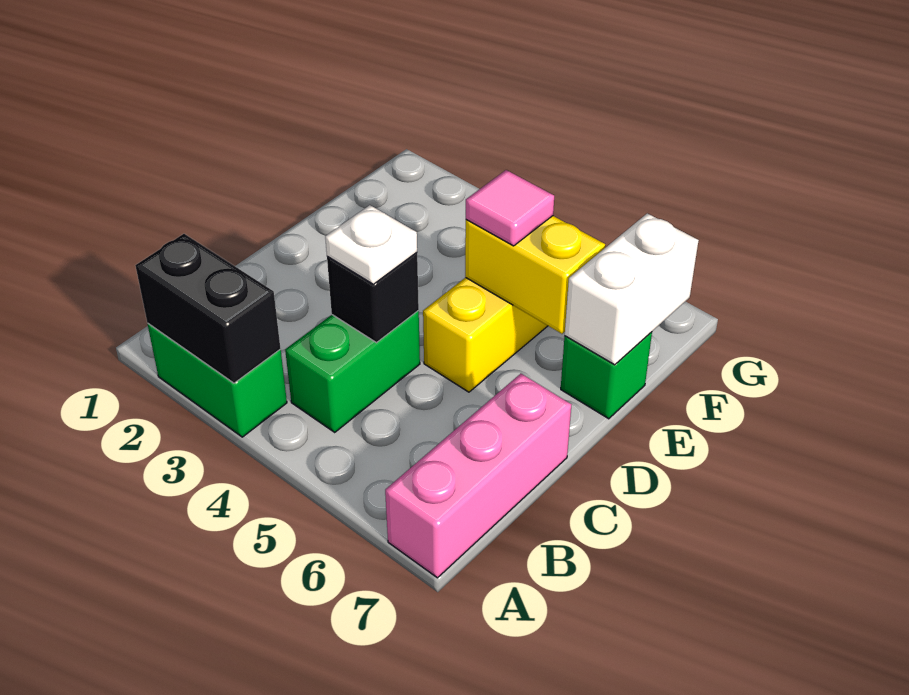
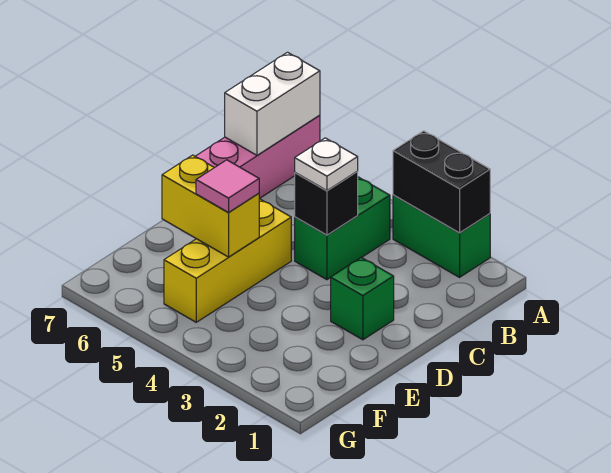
green brick E7 level 1 -> green brick D2 level 1
white brick E7:F7 level 2 -> white brick A7:B7 level 2

